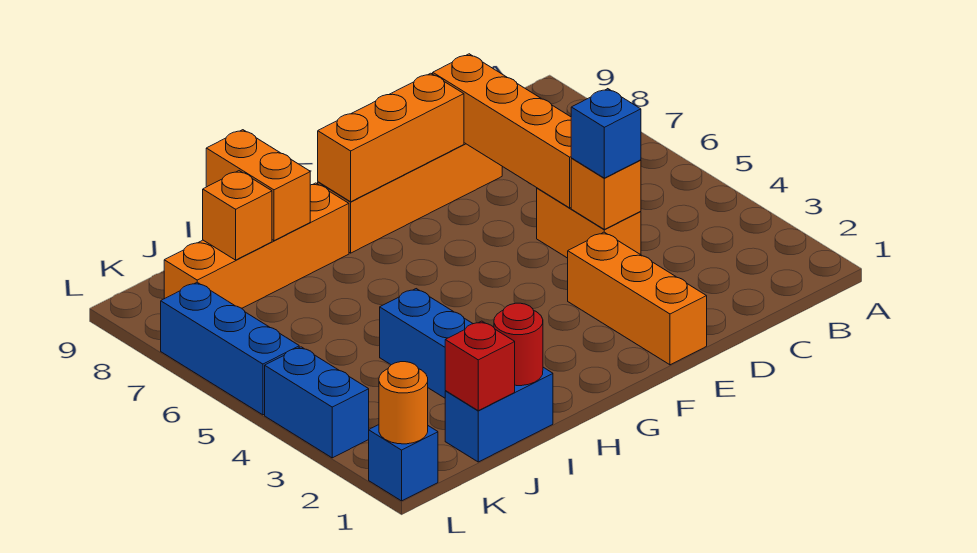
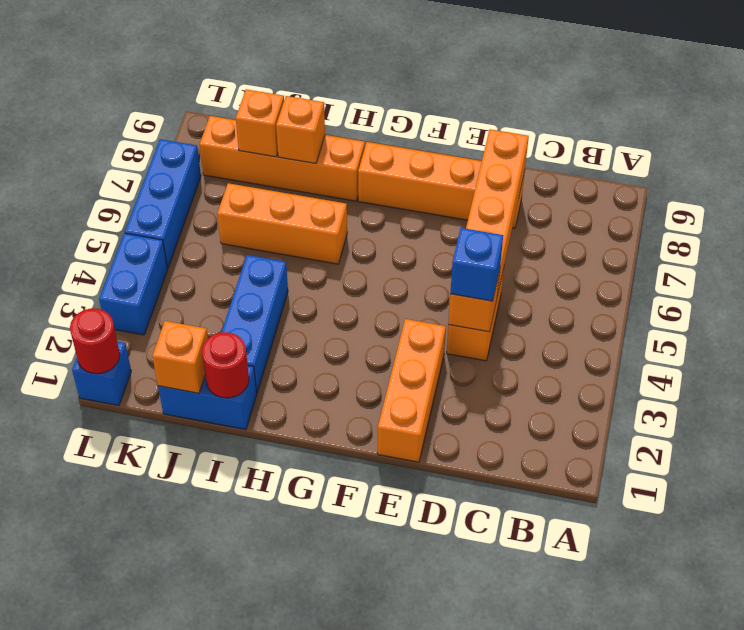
orange brick E8:G8 level 2 -> orange brick H6:J6 level 1
orange brick I8:I9 level 2 -> orange brick I8 level 2
red brick J1 level 2 -> orange brick J1 level 2
orange round brick L1 level 2 -> red round brick L1 level 2

